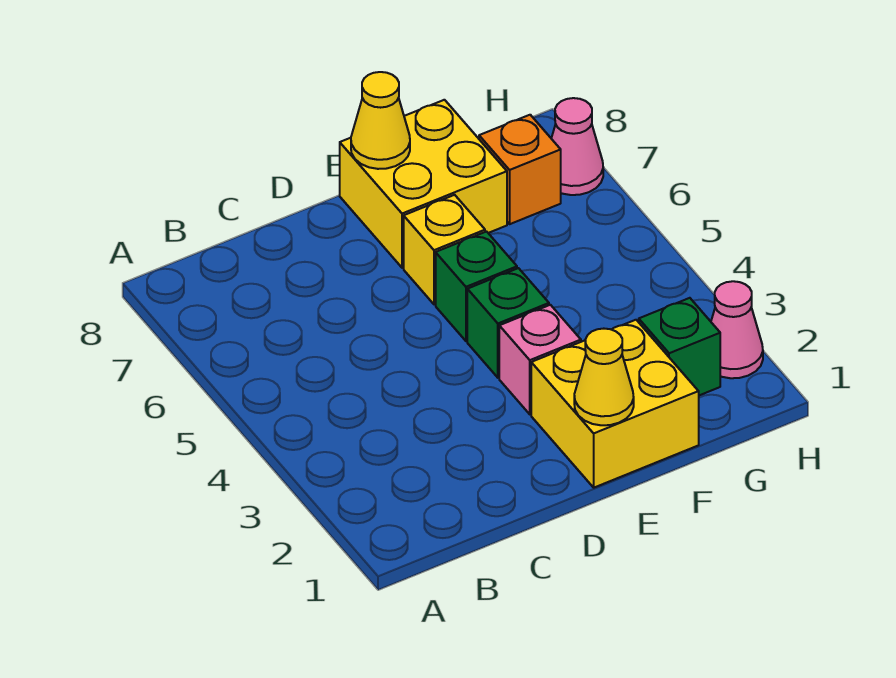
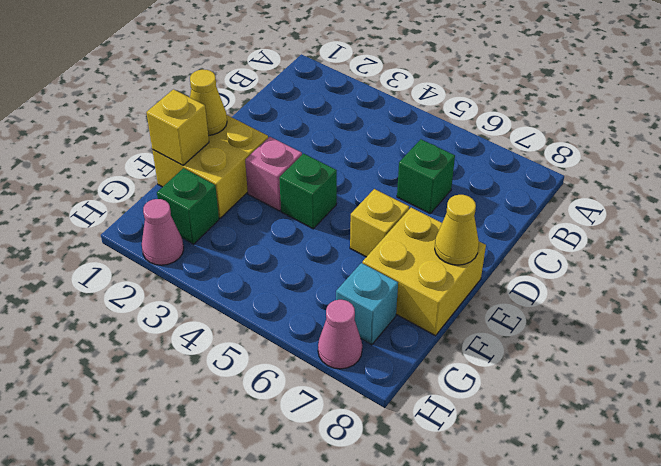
green brick E5 level 1 -> green brick C6 level 1
none -> yellow brick F1 level 2
orange brick G7 level 1 -> cyan brick G7 level 1

